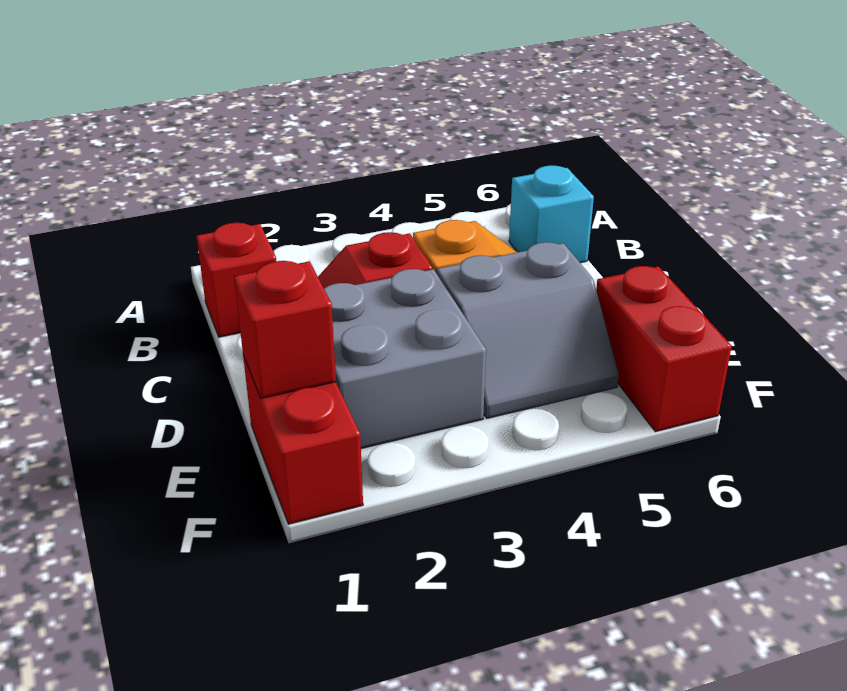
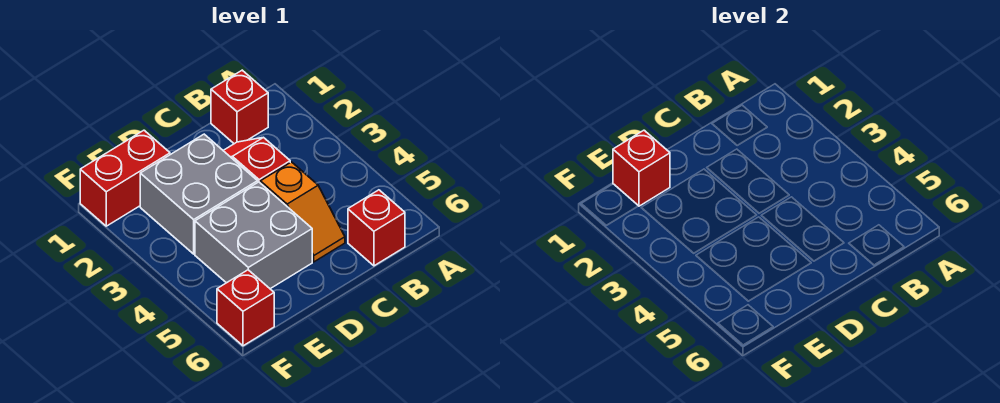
cyan brick B6 level 1 -> red brick B6 level 1
grey slope D4:E5 level 1 top D -> grey brick D4:E5 level 1
red brick E6:F6 level 1 -> red brick F6 level 1

